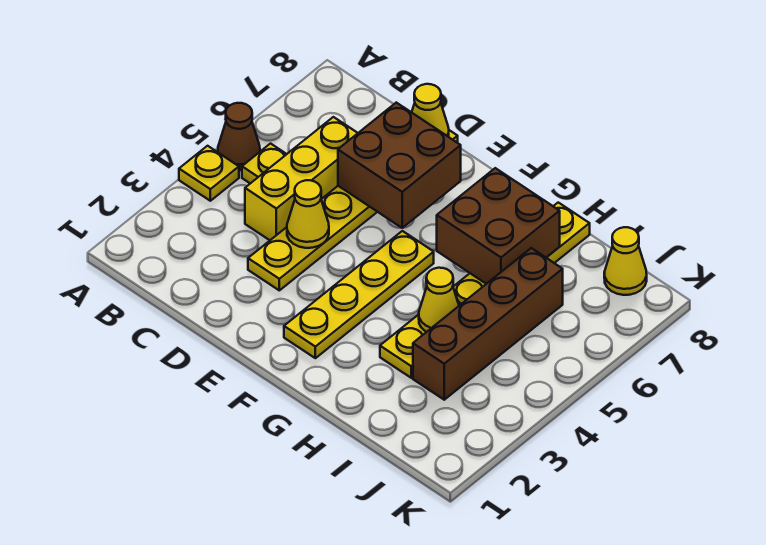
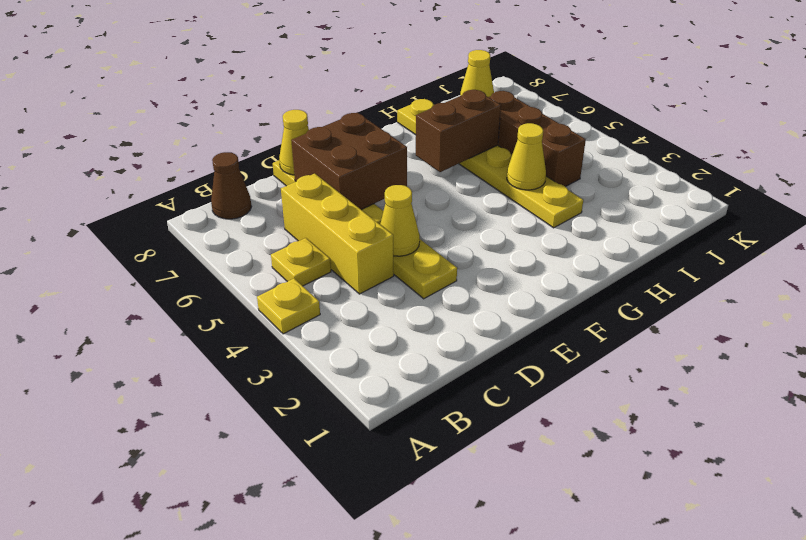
brown cone A5 level 1 -> brown cone B8 level 1
yellow plate F2:F5 level 1 -> none
brown brick G6:H7 level 2 -> brown brick G6:H6 level 2
brown brick I3:I6 level 1 -> brown brick I4:I6 level 1

